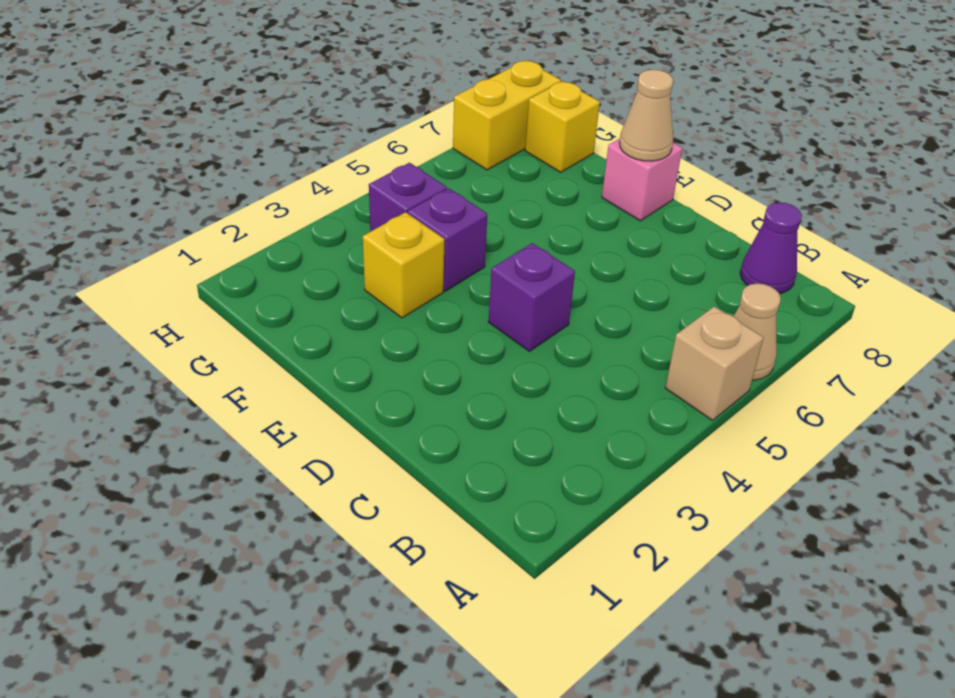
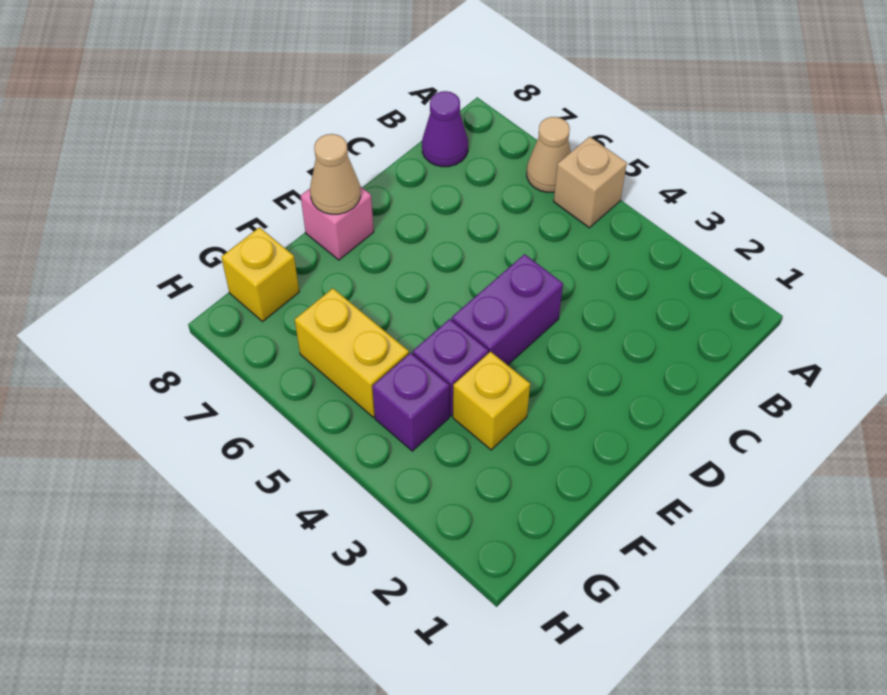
purple brick D4 level 1 -> purple brick D4:E4 level 1
yellow brick H7:H8 level 1 -> yellow brick G5:G6 level 1

